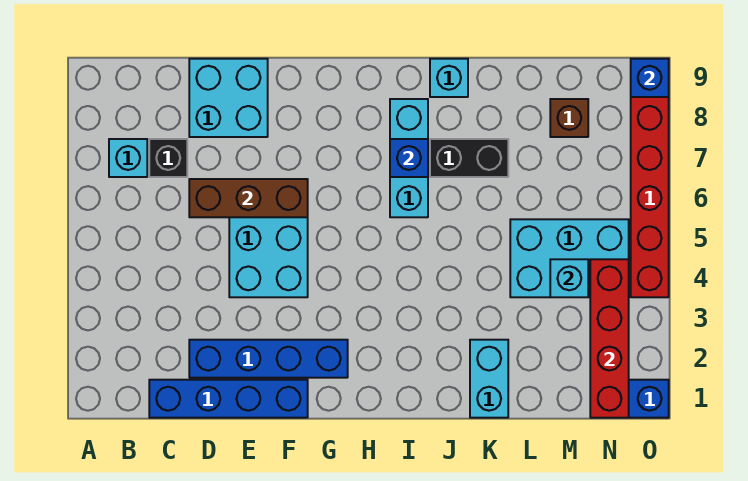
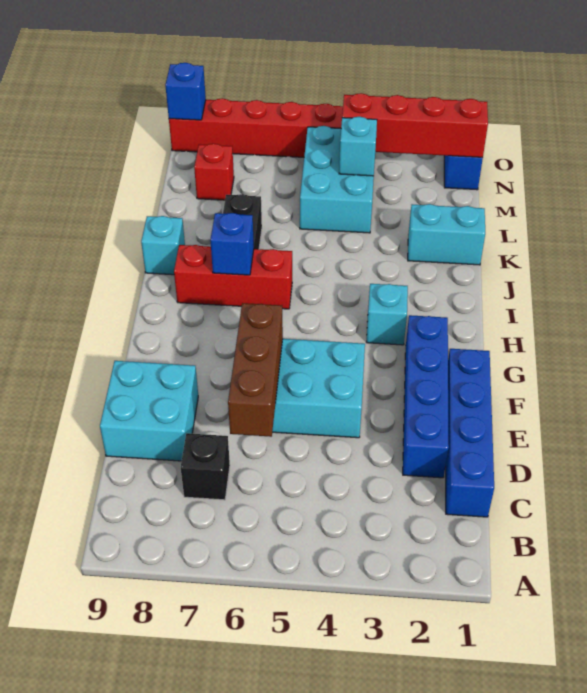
cyan brick B7 level 1 -> cyan brick H3 level 1
cyan brick I6:I8 level 1 -> red brick I6:I8 level 1
brown brick M8 level 1 -> red brick M8 level 1

